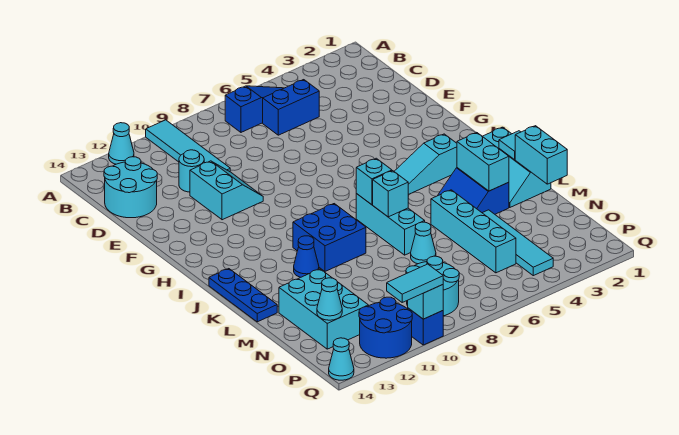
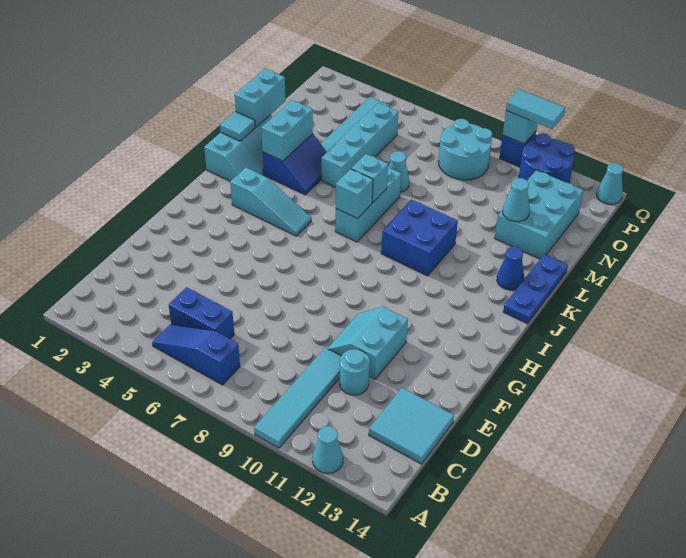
cyan round brick C13:D14 level 1 -> cyan tile C13:D14 level 1
blue cone K11 level 1 -> blue cone K13 level 1
cyan cone O13 level 2 -> cyan cone M12 level 2

